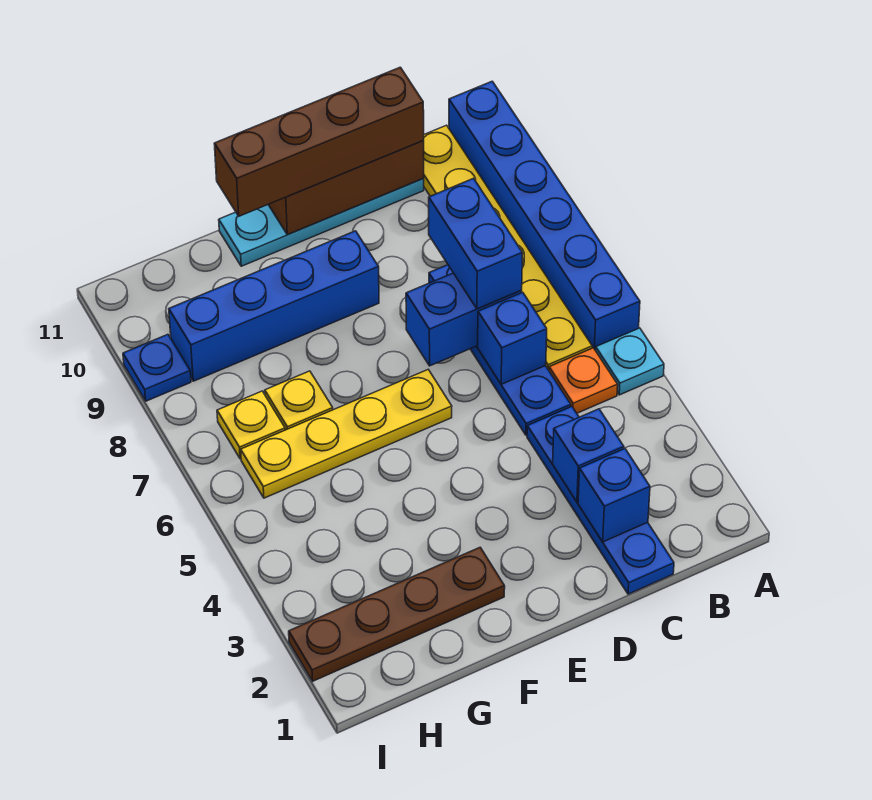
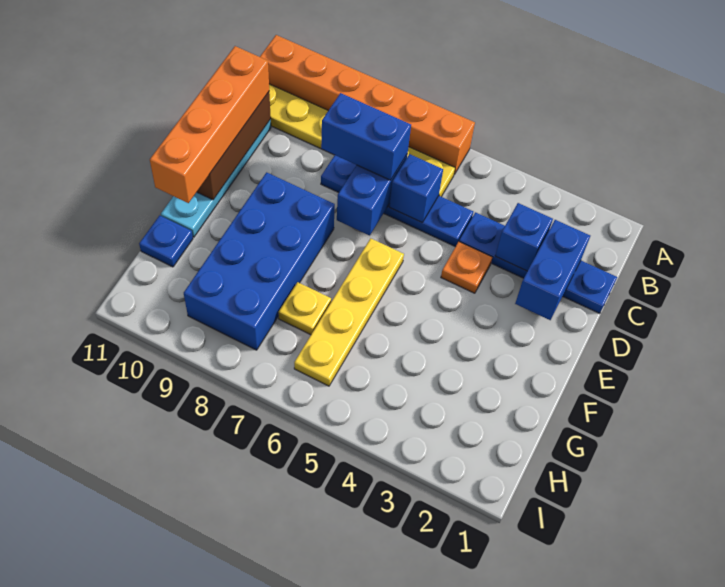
cyan plate A5 level 1 -> none
blue brick A6:A11 level 1 -> orange brick A6:A11 level 1
orange plate B5 level 1 -> orange plate D4 level 1
blue brick C2 level 2 -> blue brick C2:D2 level 2
brown brick C11:F11 level 3 -> orange brick C11:F11 level 3
blue brick E9:H9 level 1 -> blue brick E8:H9 level 1
brown plate F2:I2 level 1 -> none
yellow plate H7 level 1 -> none
blue plate I9 level 1 -> blue plate G11 level 1

